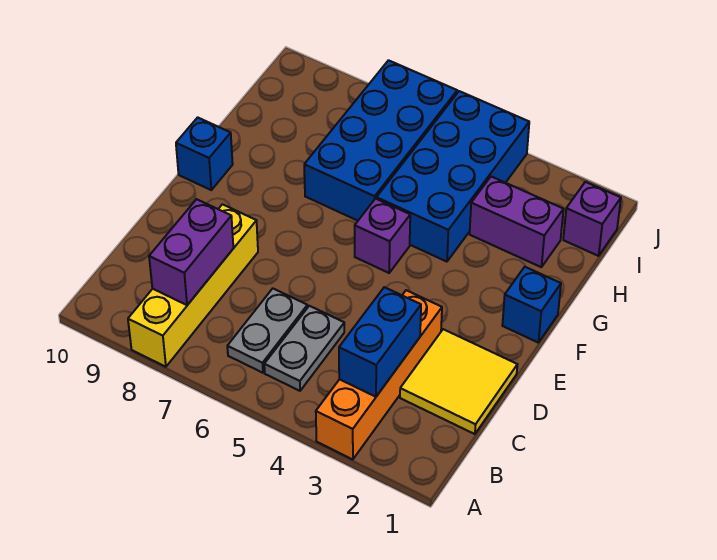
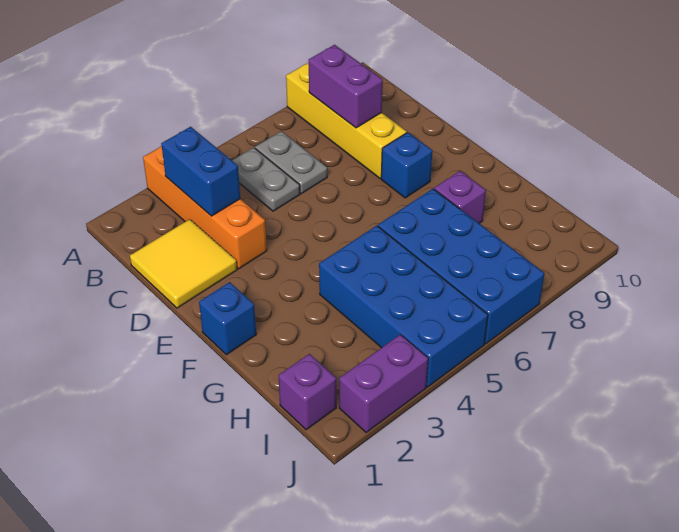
purple brick F5 level 1 -> purple brick G8 level 1
blue brick F10 level 1 -> blue brick E8 level 1
purple brick H2:H3 level 1 -> purple brick J2:J3 level 1

